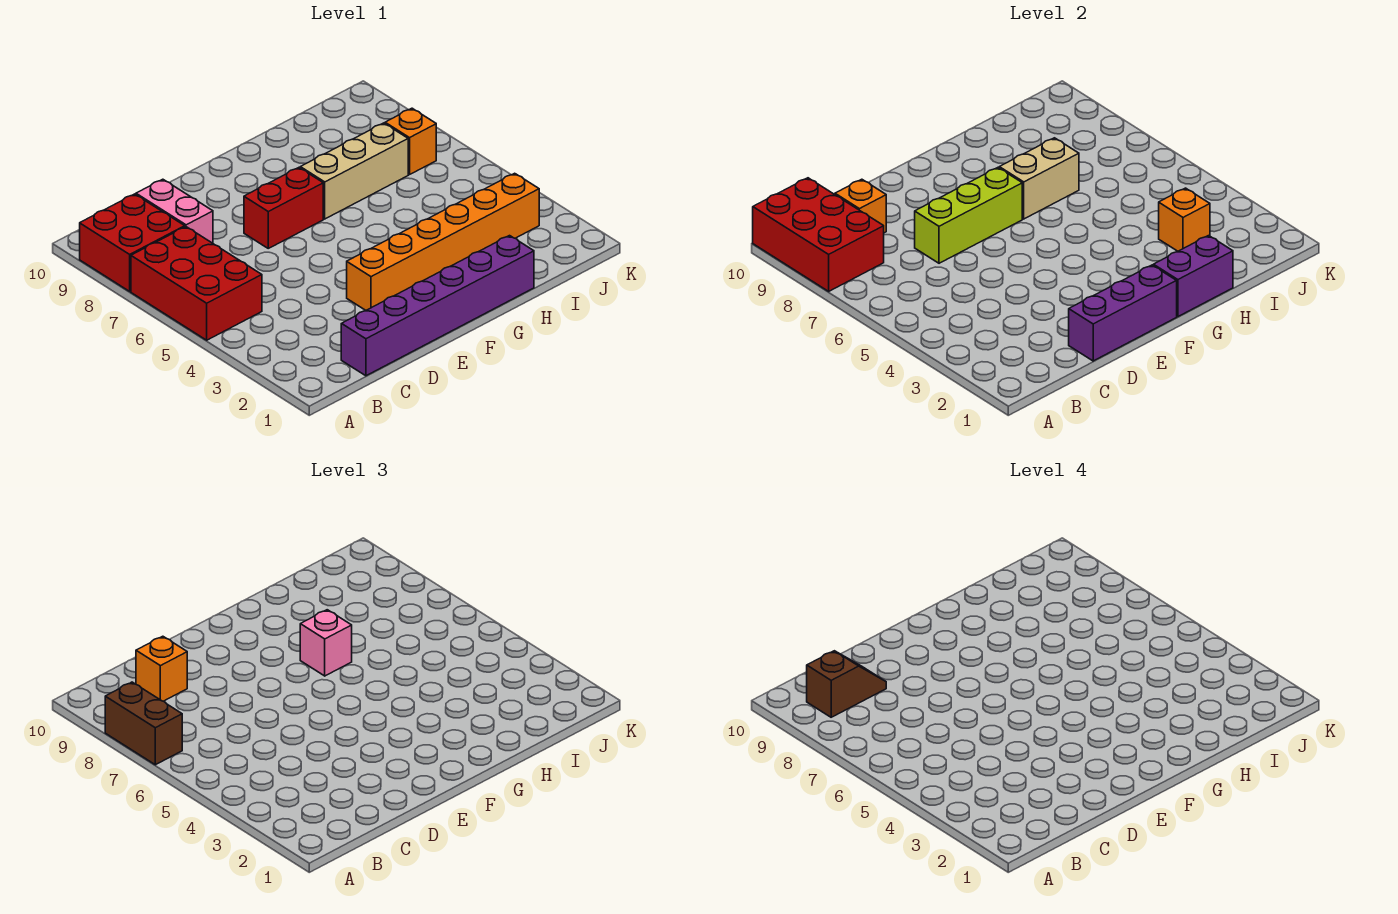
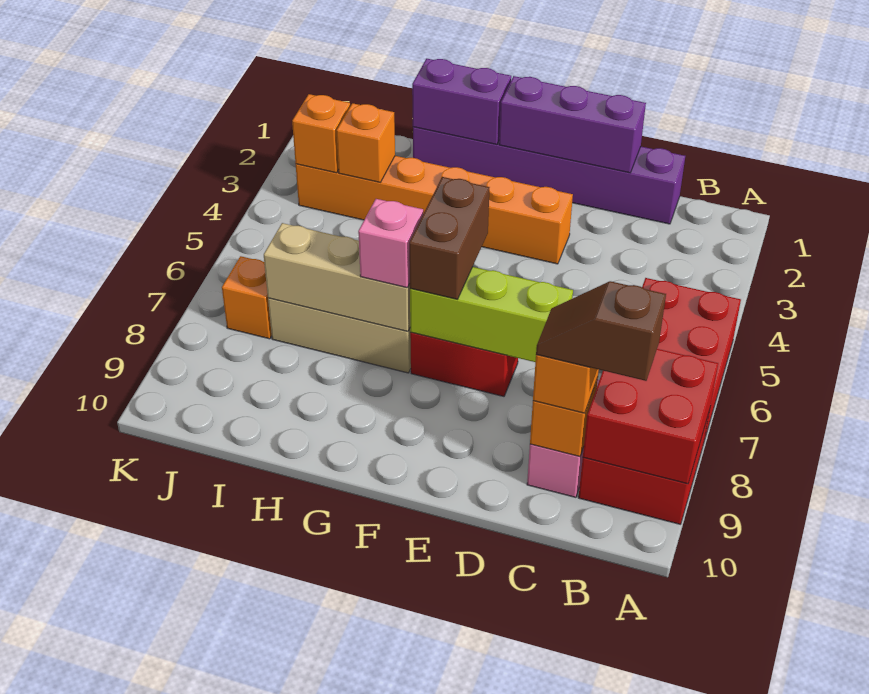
brown brick A7:A8 level 3 -> brown brick F6:F7 level 3
red brick A8:B10 level 2 -> red brick A8:B9 level 2
tan brick G7:H7 level 2 -> tan brick G7:I7 level 2
none -> orange brick J3 level 2

